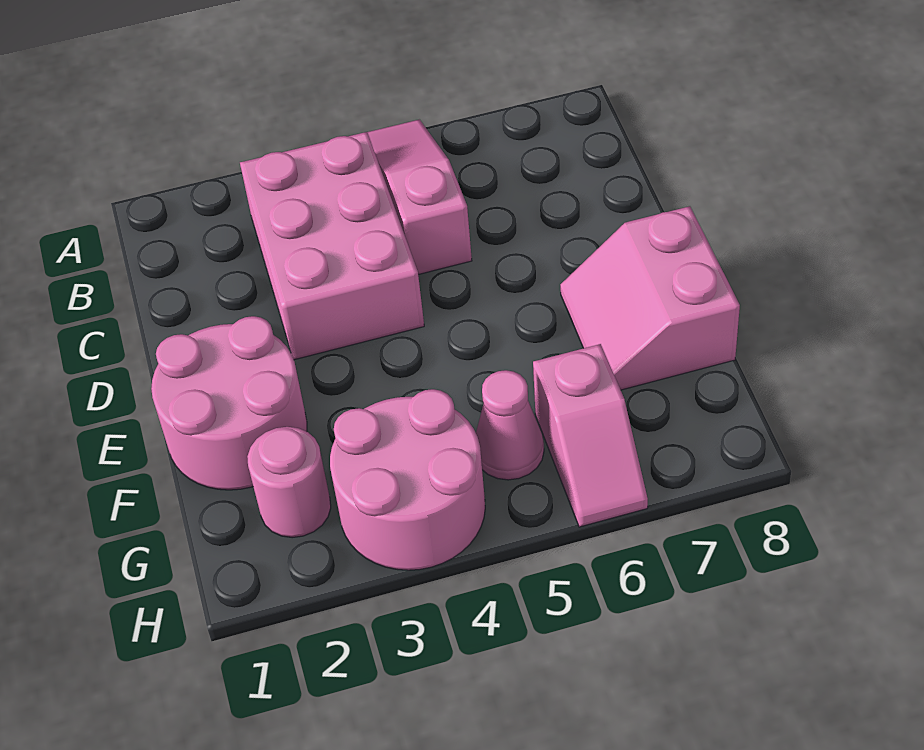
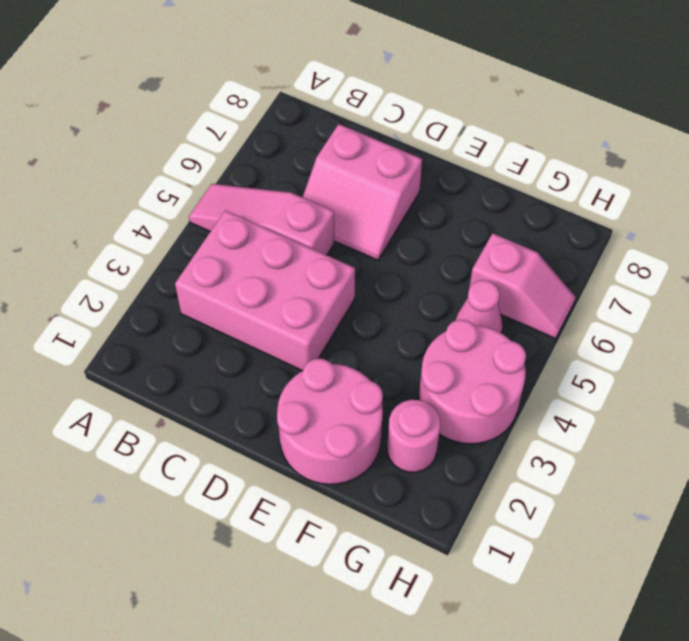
pink slope E7:F8 level 1 top 8 -> pink slope C6:D7 level 1 top 7

